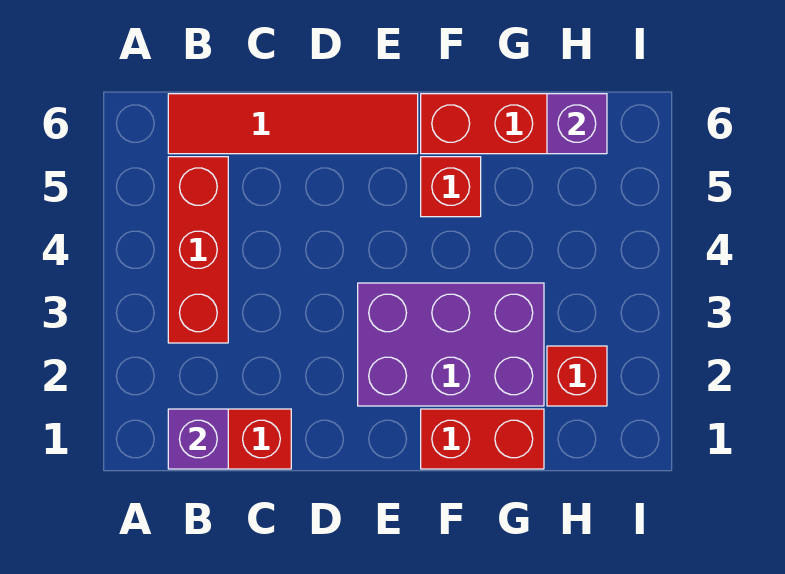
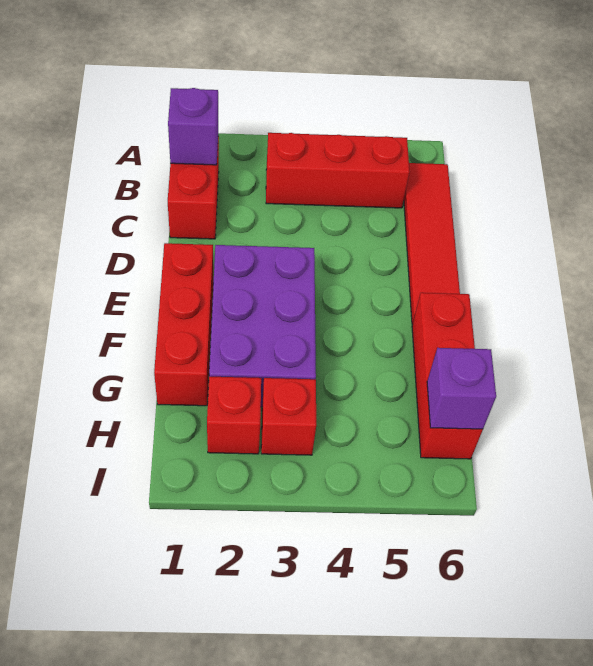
red brick F1:G1 level 1 -> red brick E1:G1 level 1
red brick F5 level 1 -> red brick H3 level 1

